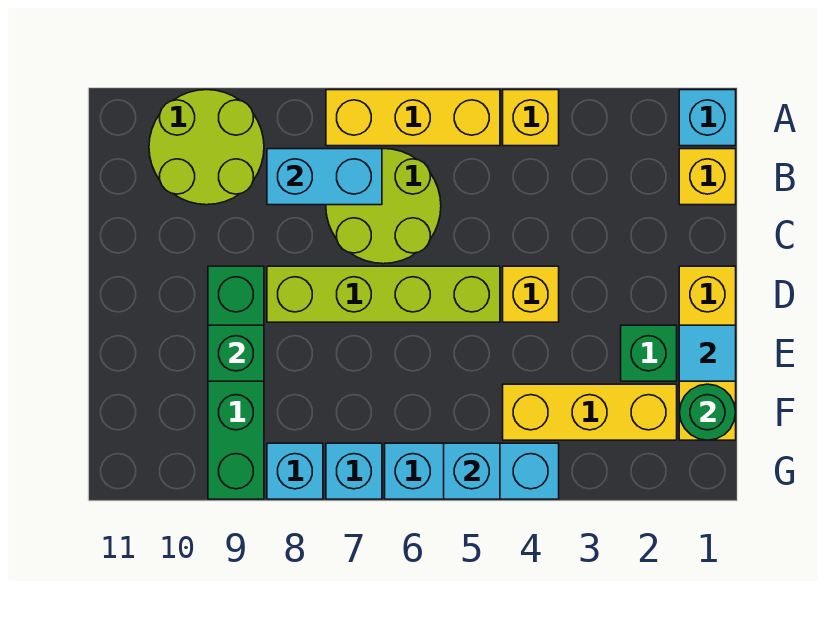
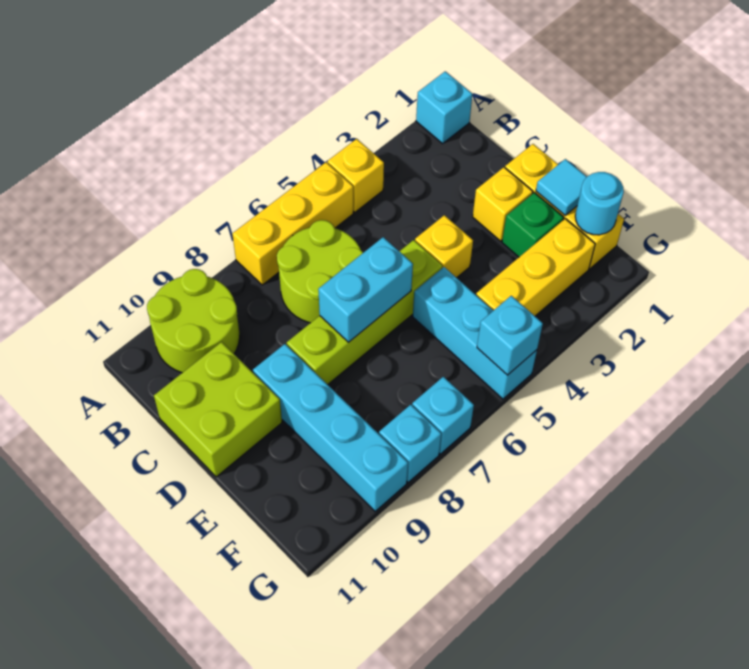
yellow brick B1 level 1 -> yellow brick D2 level 1
cyan brick B7:B8 level 2 -> cyan brick D6:D7 level 2
none -> lime brick C10:D11 level 1
green brick D9:G9 level 1 -> cyan brick D9:G9 level 1
green brick E9 level 2 -> none
green round brick F1 level 2 -> cyan round brick F1 level 2
cyan brick G4:G6 level 1 -> cyan brick E5:G5 level 1

